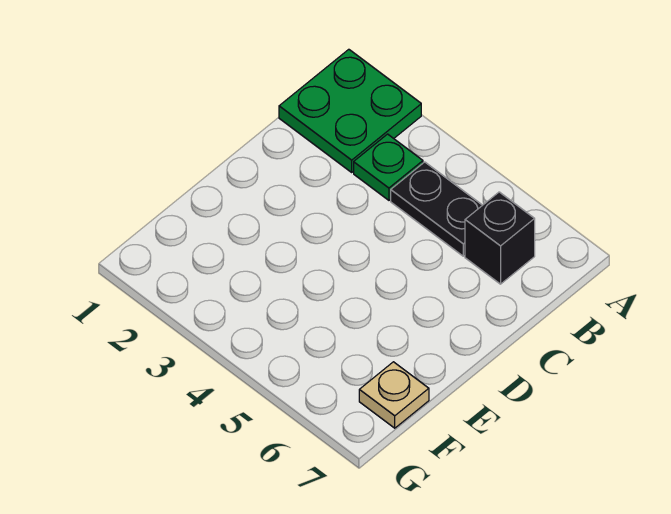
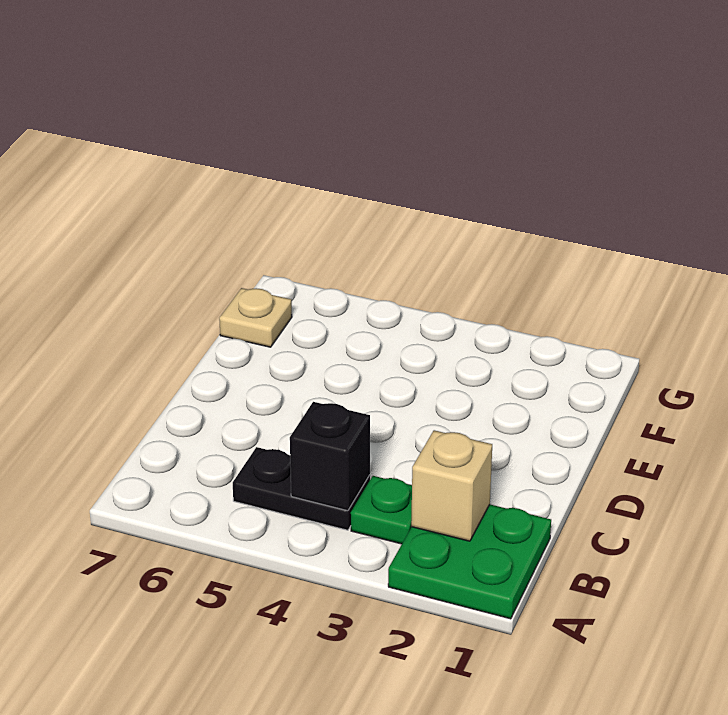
none -> tan brick B2 level 2
black brick B6 level 1 -> black brick B4 level 2

